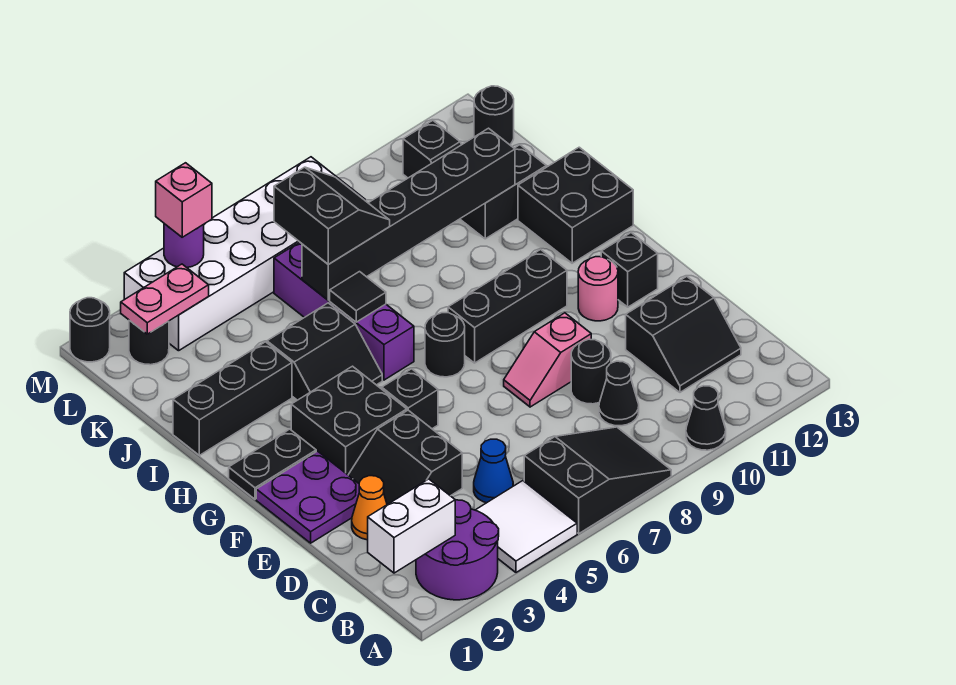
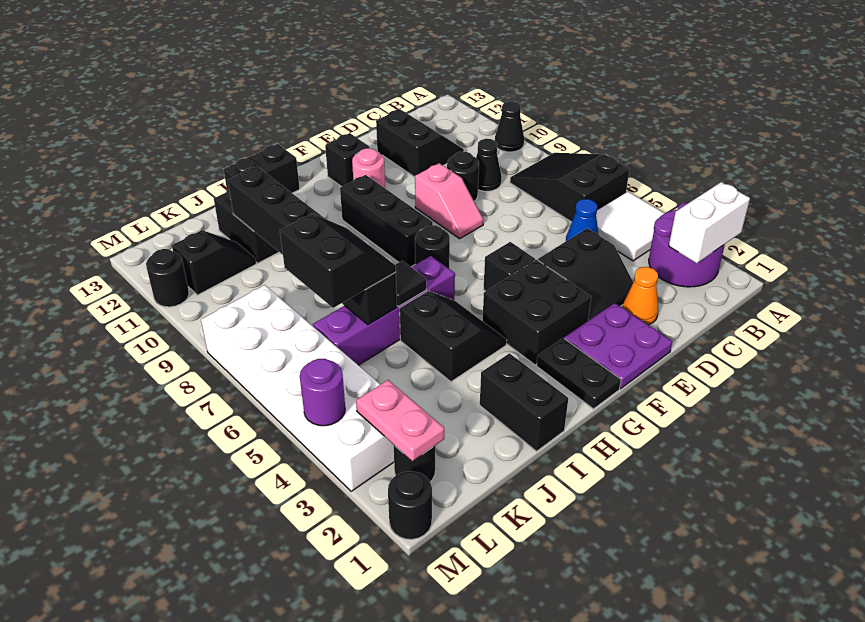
white brick B1:B2 level 2 -> white brick A2:B2 level 2
black brick H12:I13 level 1 -> black brick H13:I13 level 1
black brick I1:I3 level 1 -> black brick I1:I2 level 1
black slope J6:K7 level 3 top 6 -> black slope J6:K7 level 3 top K
black round brick L13 level 1 -> black round brick M11 level 1
pink brick M4 level 3 -> none

